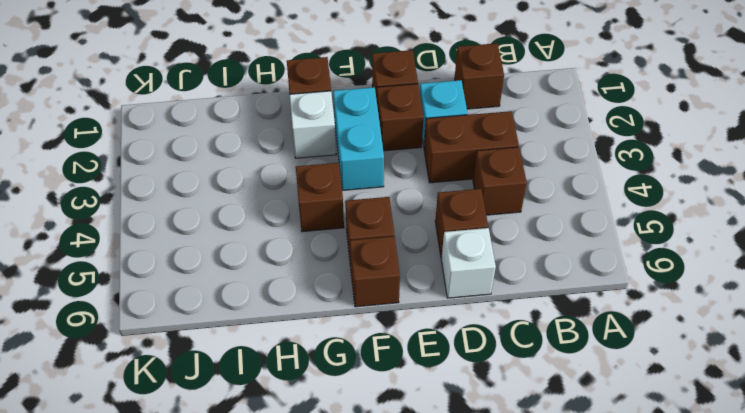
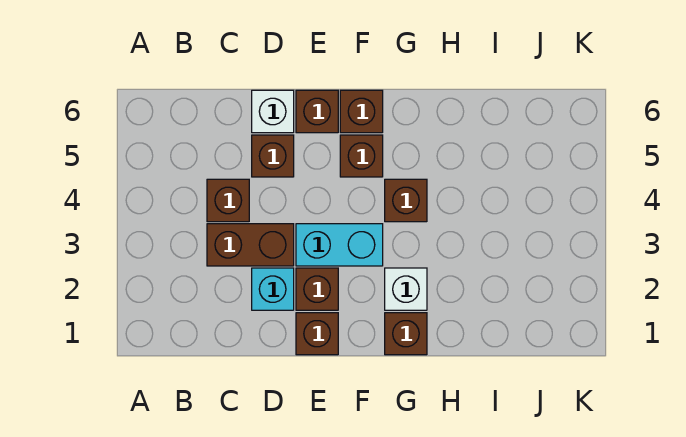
brown brick C1 level 1 -> brown brick E6 level 1
cyan brick F2:F3 level 1 -> cyan brick E3:F3 level 1

